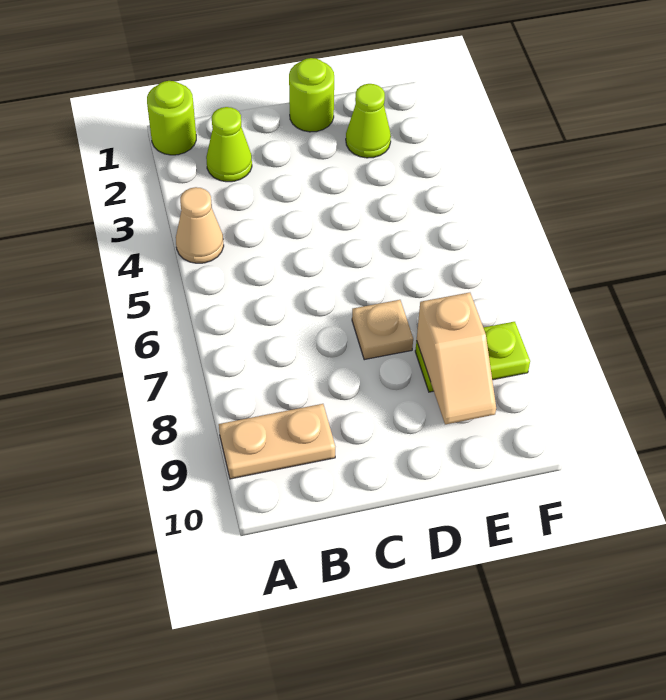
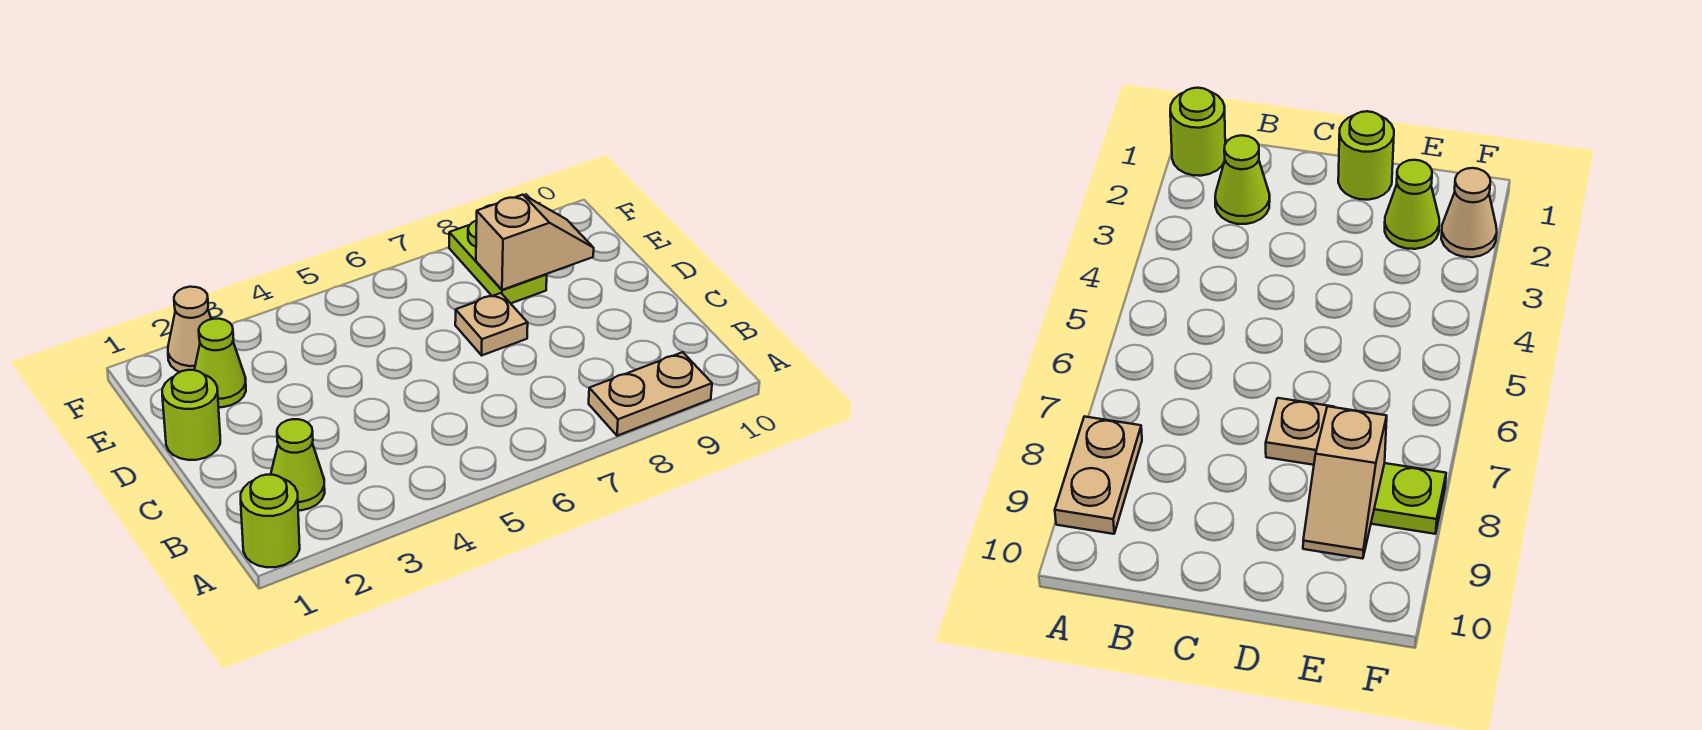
tan cone A4 level 1 -> tan cone F2 level 1
tan plate A9:B9 level 1 -> tan plate A8:A9 level 1

